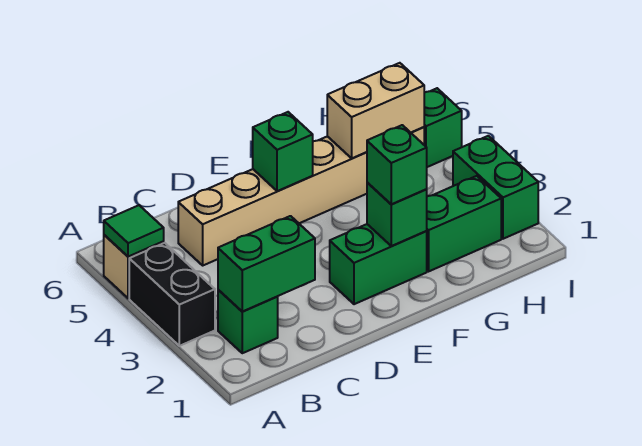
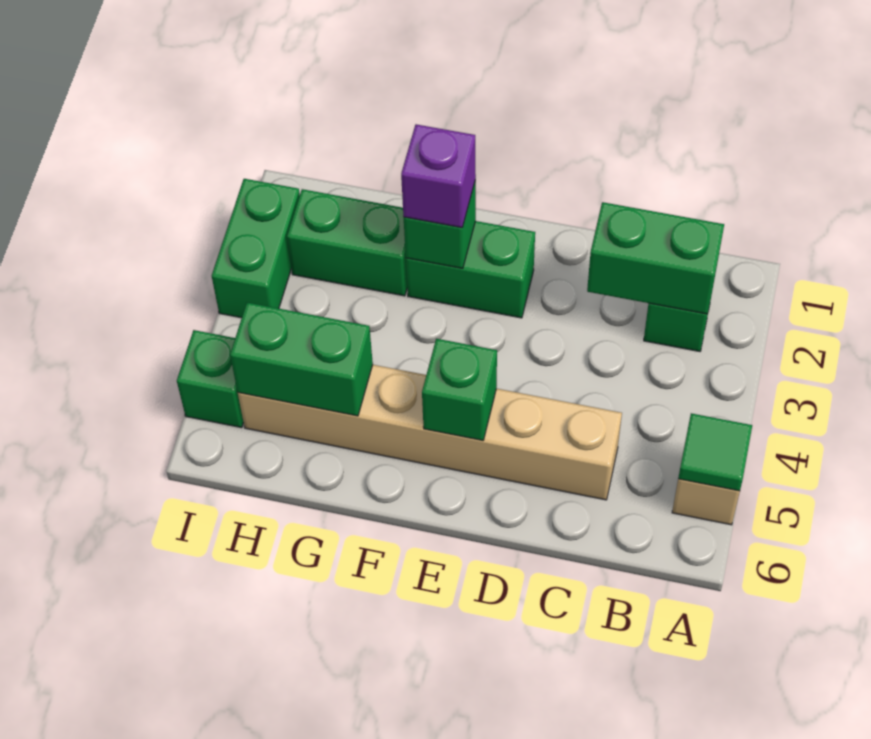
black brick A3:A4 level 1 -> none
green brick F2 level 3 -> purple brick F2 level 3
tan brick G5:H5 level 2 -> green brick G5:H5 level 2

